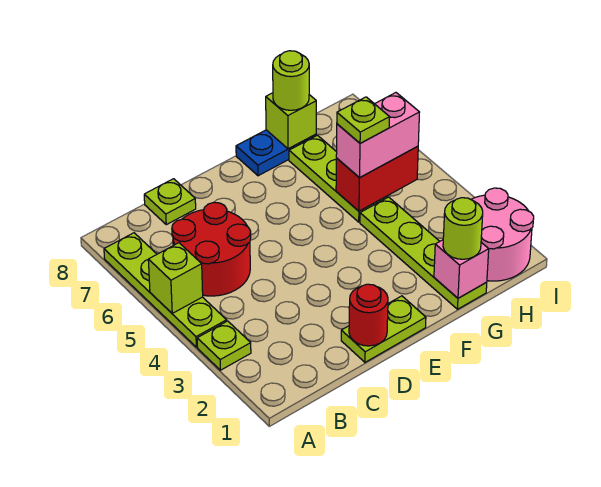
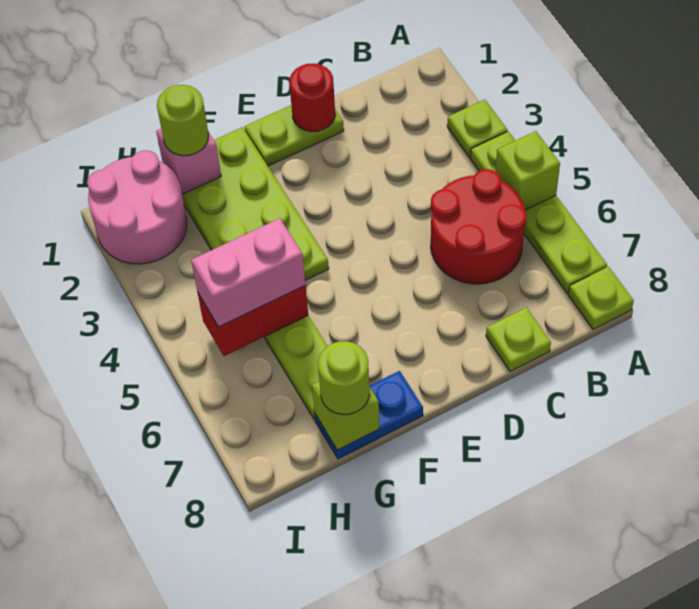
lime plate G1:G4 level 1 -> lime plate F1:G4 level 1
lime plate G5 level 4 -> lime plate A8 level 1

